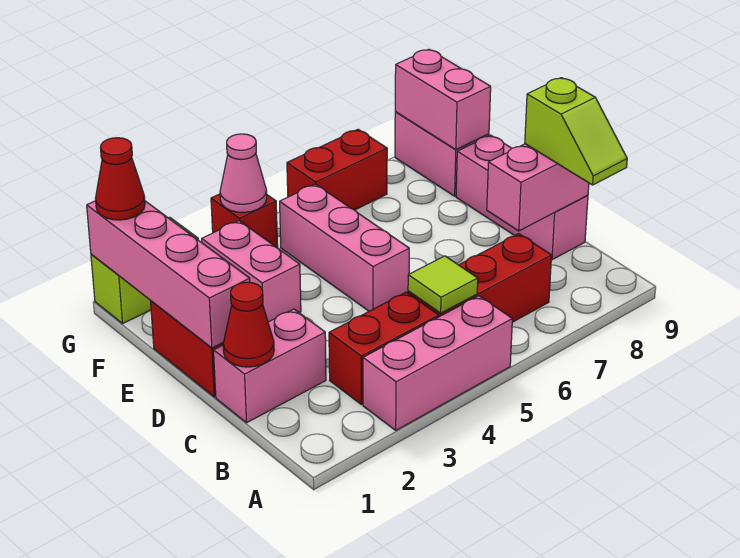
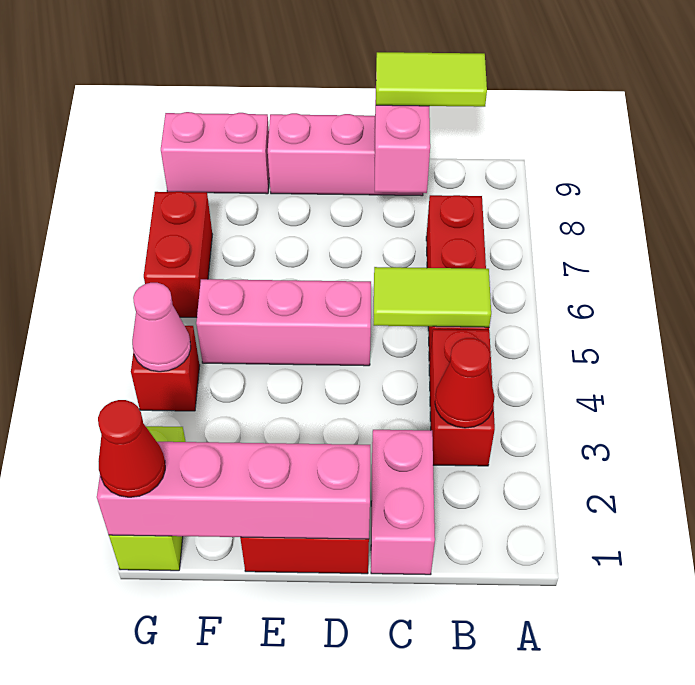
pink brick A3:A5 level 1 -> none
lime tile B5 level 2 -> lime tile B5:C5 level 2
lime slope B9:C9 level 3 top C -> lime tile B9:C9 level 3
red cone C1 level 2 -> red cone B3 level 2
pink brick E3:F3 level 1 -> none
pink brick F9:G9 level 2 -> none

